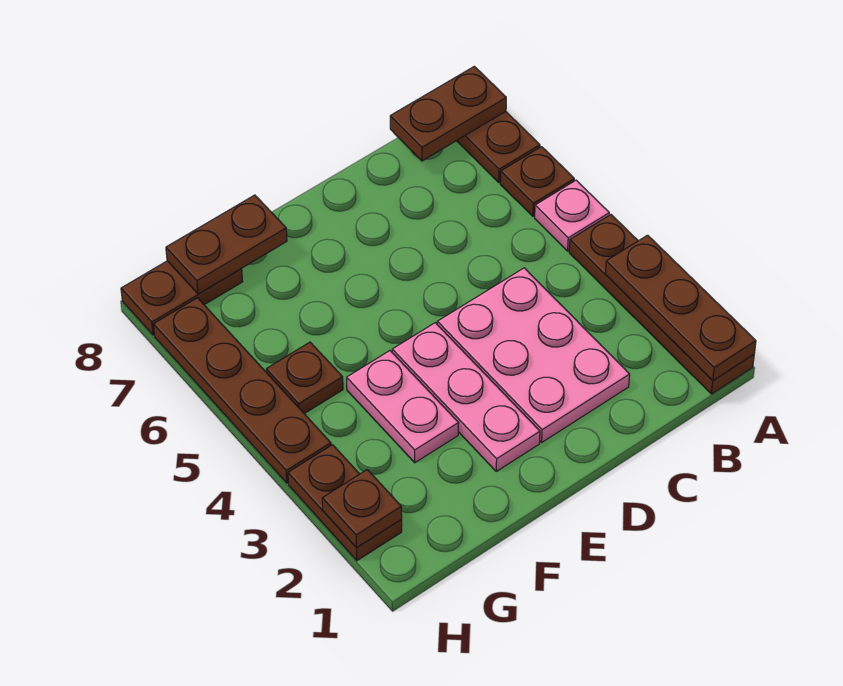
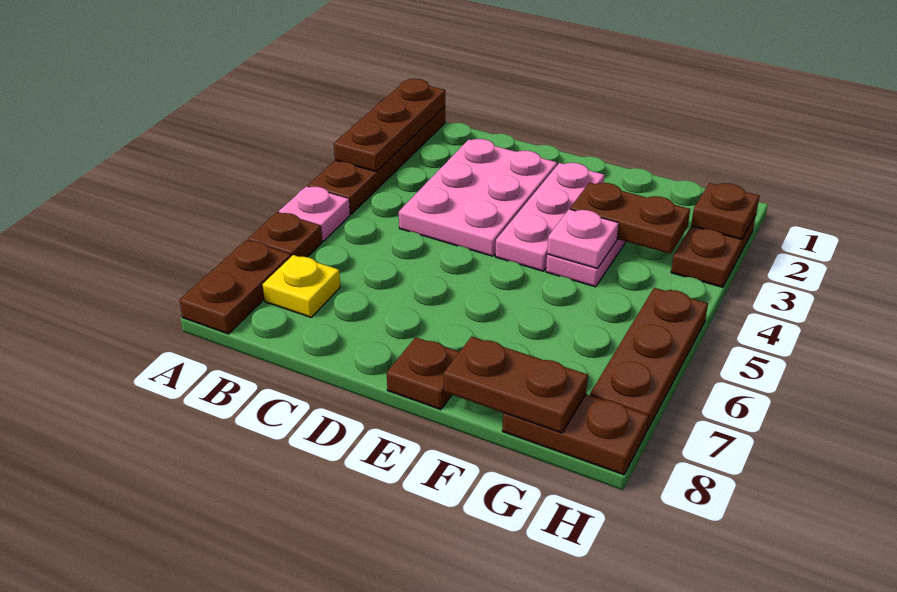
brown plate A8:B8 level 2 -> brown plate F3:G3 level 2
none -> yellow plate B7 level 1
none -> pink plate F4 level 2
brown plate G5 level 1 -> brown plate E8 level 1
brown plate H4:H7 level 1 -> brown plate H5:H7 level 1

